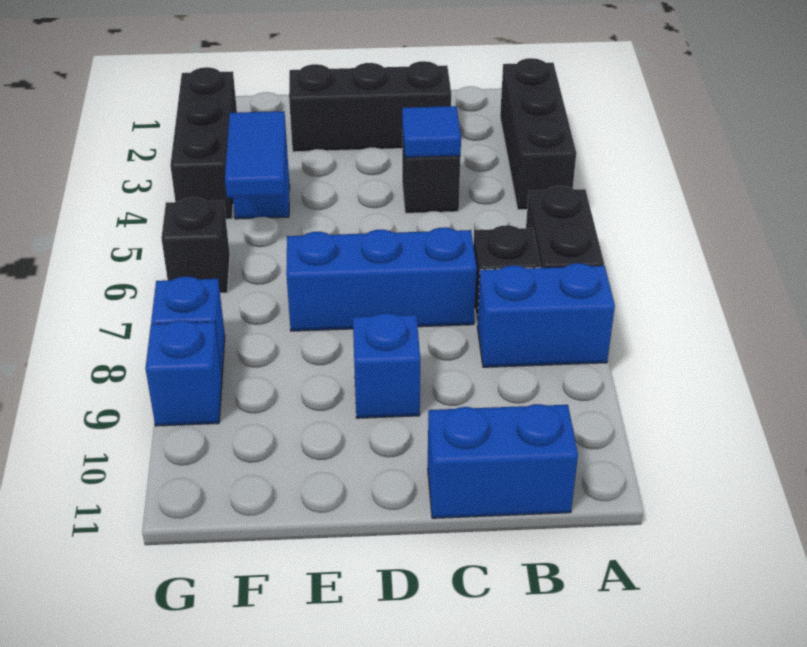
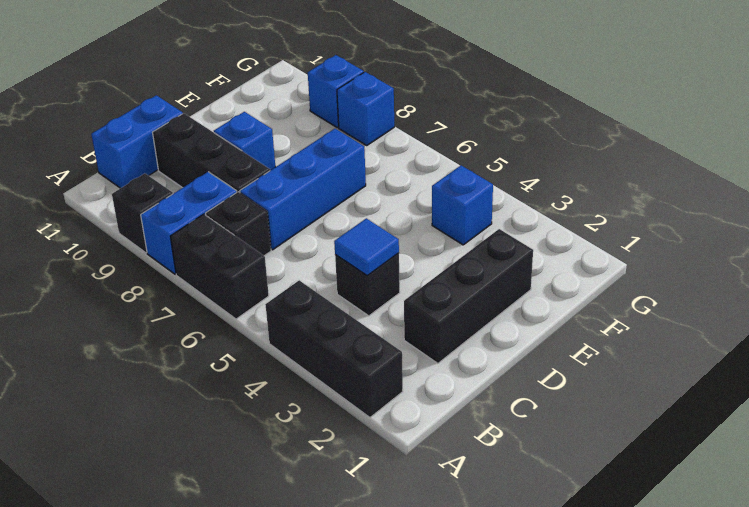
blue tile F4:F5 level 2 -> none
black brick G2:G4 level 1 -> black brick C8:C10 level 1
black brick G6 level 1 -> black brick A9 level 1

